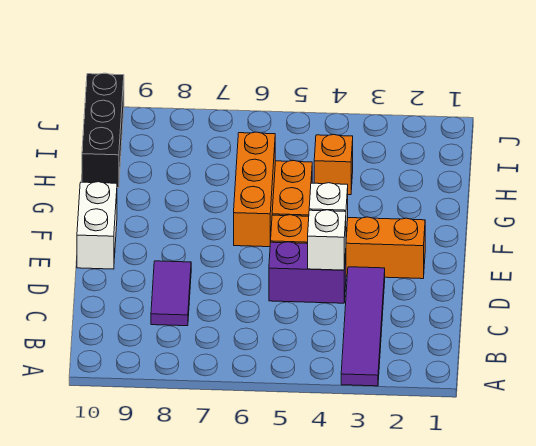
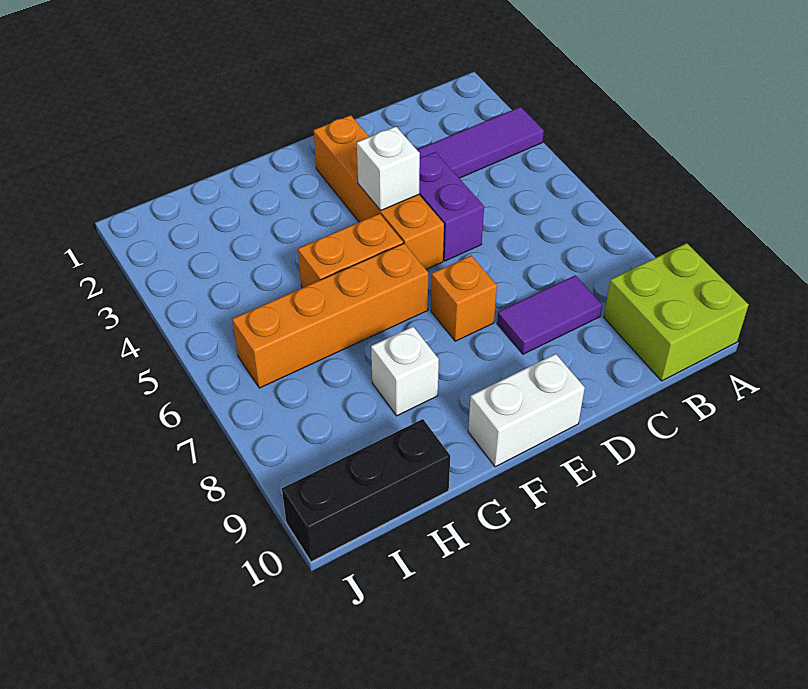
none -> lime brick A9:B10 level 1
white brick D4 level 2 -> white brick G8 level 1
orange brick F6:H6 level 1 -> orange brick F6:I6 level 1
orange brick H4 level 1 -> orange brick E7 level 1

